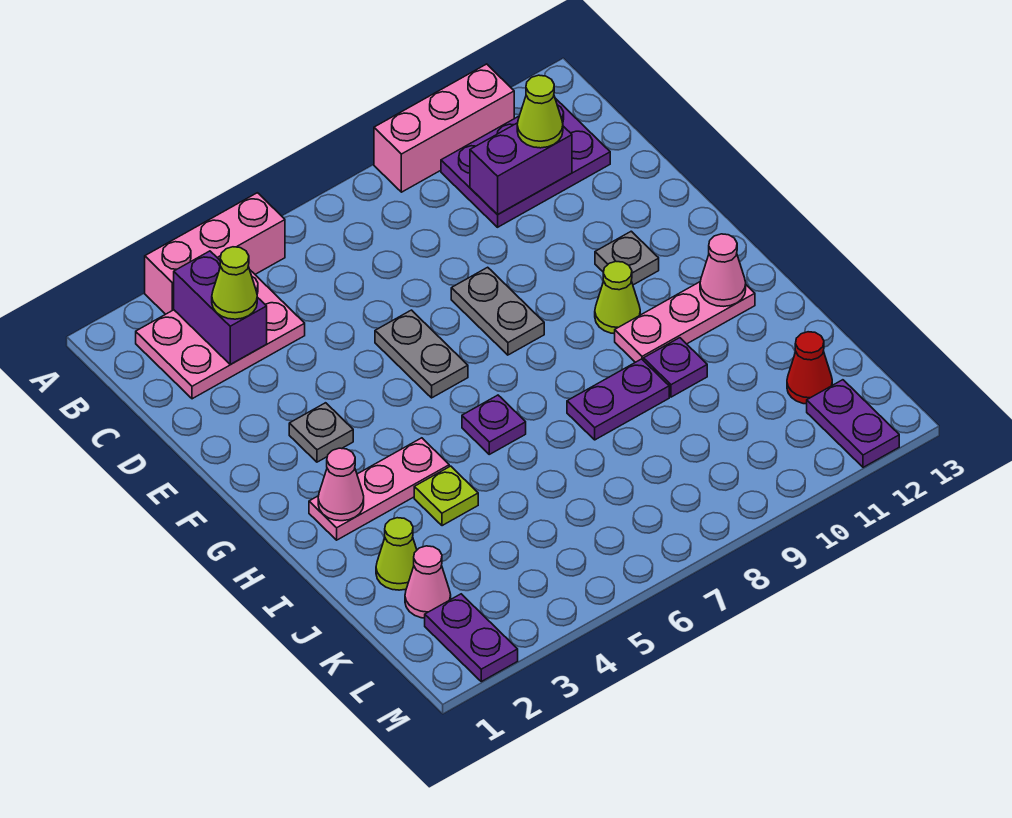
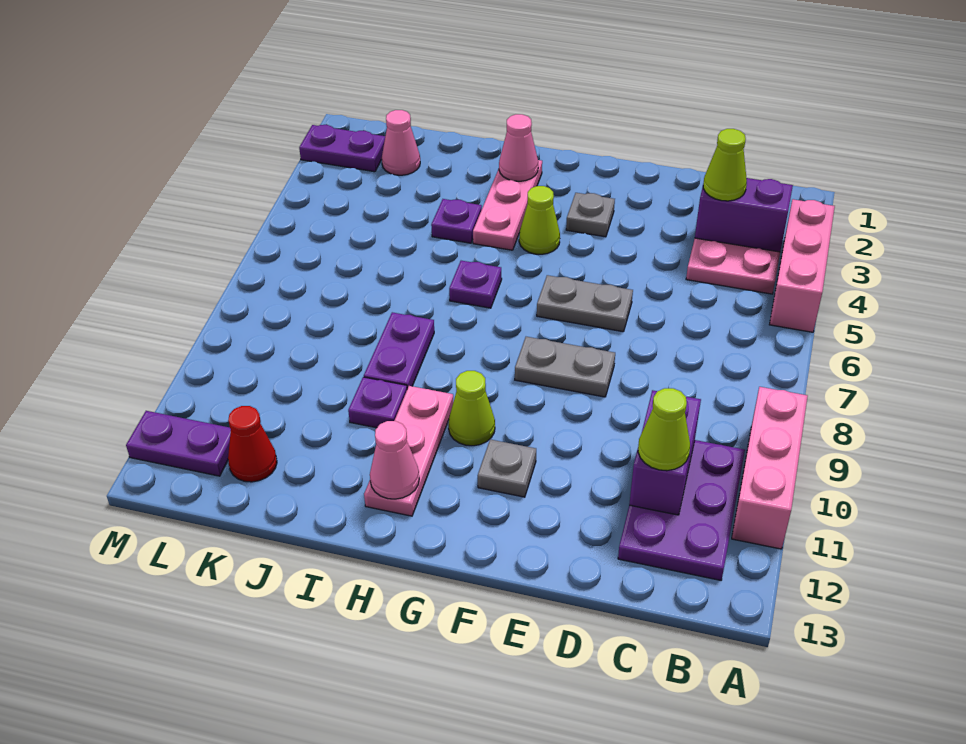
lime plate I4 level 1 -> purple plate I4 level 1
lime cone J2 level 1 -> lime cone G4 level 1

